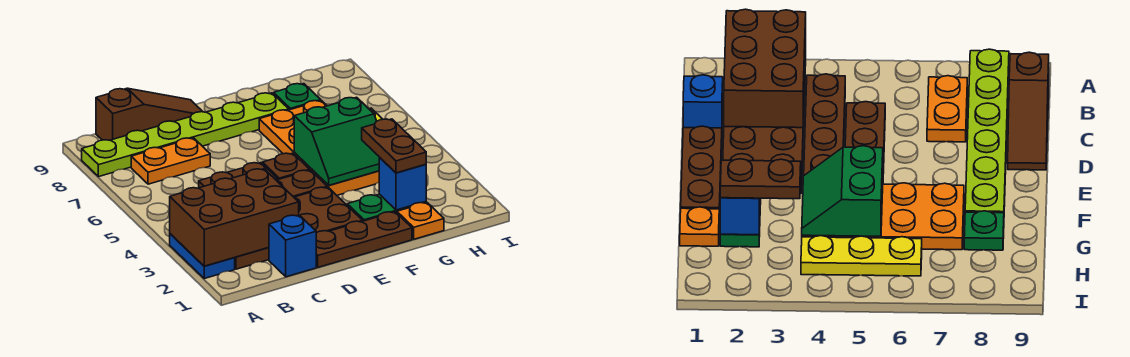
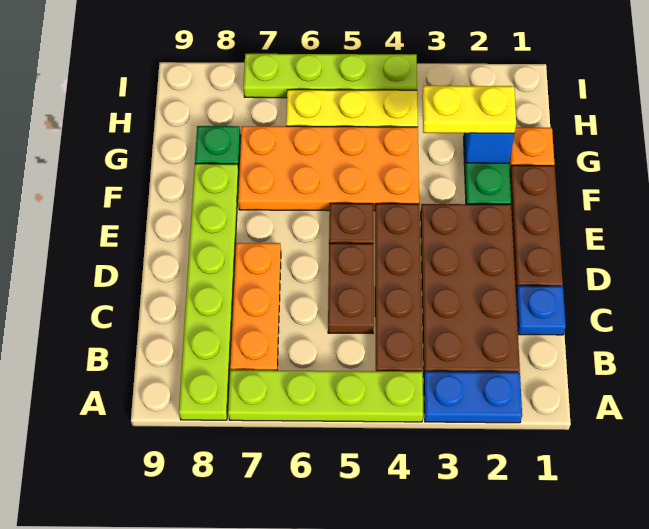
brown brick A2:C3 level 2 -> none
none -> lime plate A4:A7 level 1
orange plate B7:C7 level 1 -> orange plate B7:D7 level 1
brown slope B9:D9 level 1 top B -> none
blue brick C1 level 1 -> blue plate C1 level 1
green slope F4:G5 level 2 top 5 -> none
brown plate G2:G3 level 3 -> yellow plate G2:G3 level 3
none -> lime plate I4:I7 level 1

